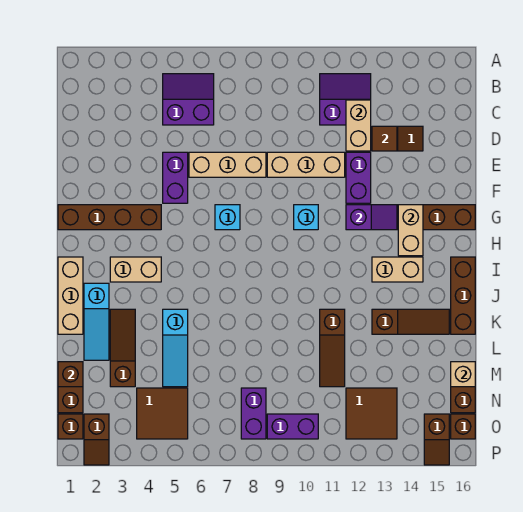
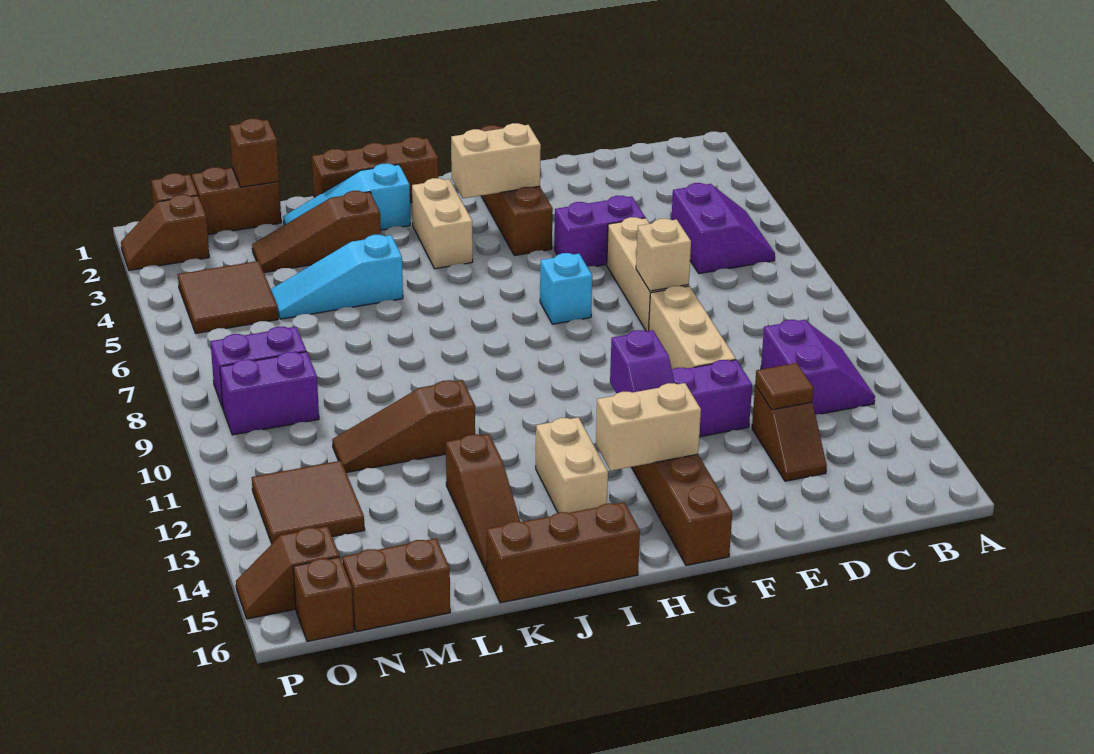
tan brick C12:D12 level 2 -> tan brick G3:H3 level 2
cyan brick G10 level 1 -> none
tan brick I1:K1 level 1 -> brown brick I1:K1 level 1
brown slope K3:M3 level 1 top M -> brown slope K3:M3 level 1 top K
tan brick M16 level 2 -> tan brick E8 level 2
purple brick O9:O10 level 1 -> purple brick N9:O9 level 1

